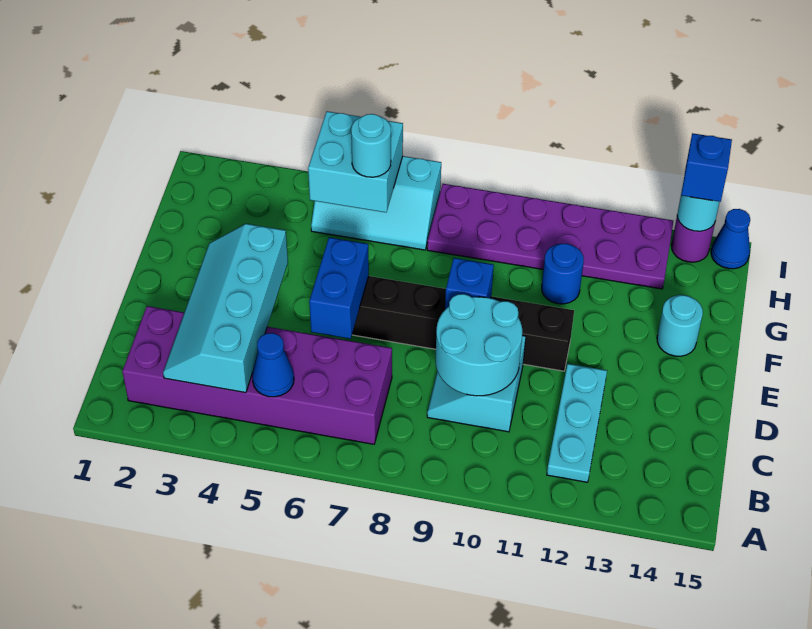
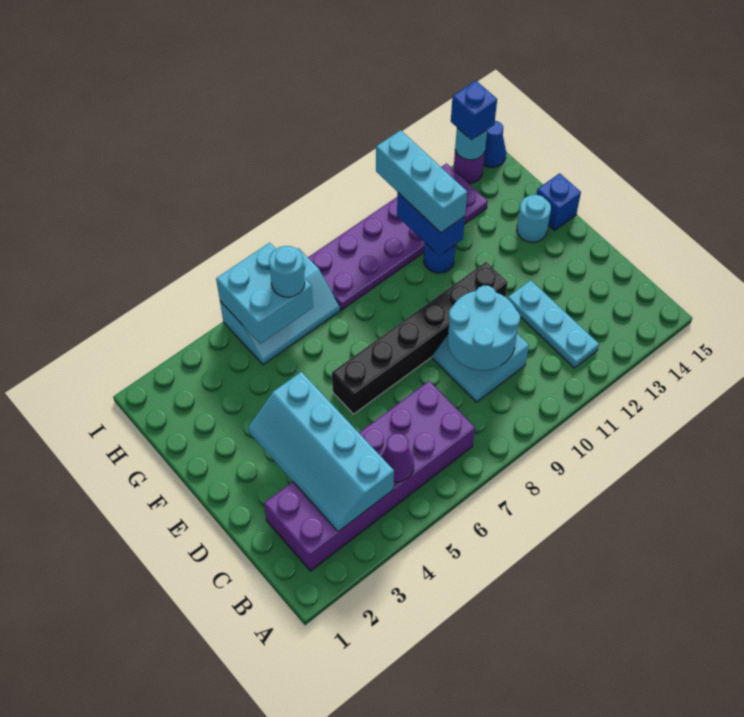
blue cone B5 level 2 -> purple cone B5 level 2
blue brick D6:E6 level 2 -> blue brick G11:H11 level 2
blue brick E9 level 2 -> blue brick F15 level 1
none -> cyan brick G11:I11 level 3

